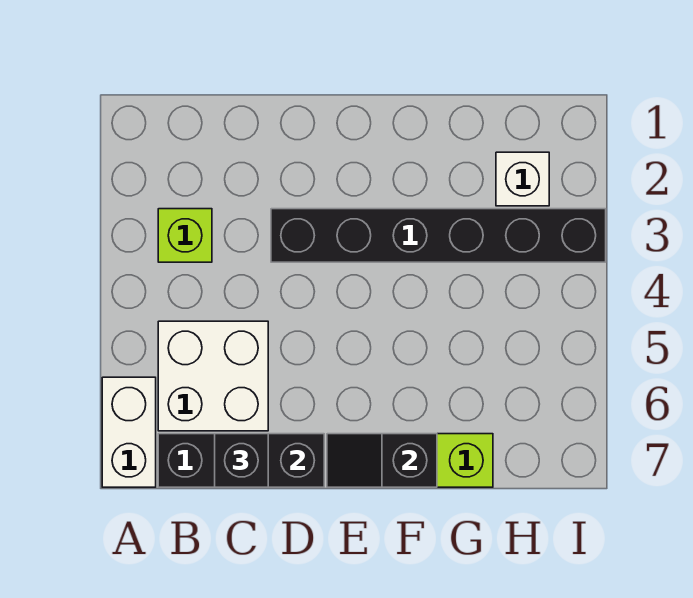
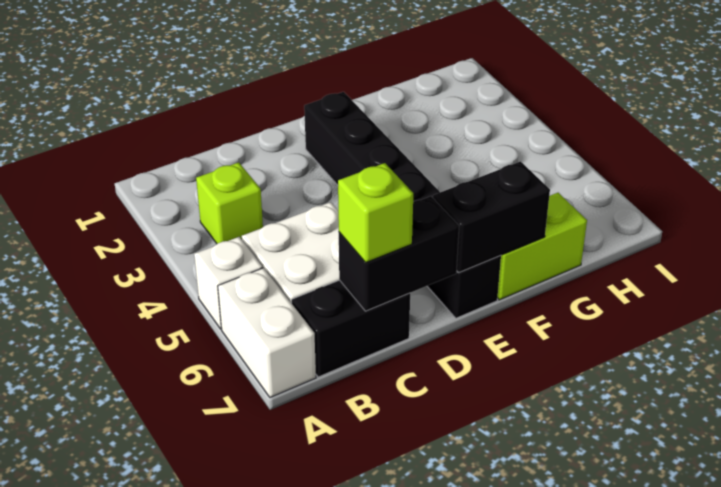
black brick C7 level 3 -> lime brick C7 level 3
black brick D3:I3 level 1 -> black brick E2:E7 level 1
black slope E7:F7 level 2 top F -> black brick E7:F7 level 2
white brick H2 level 1 -> white brick A5 level 1

